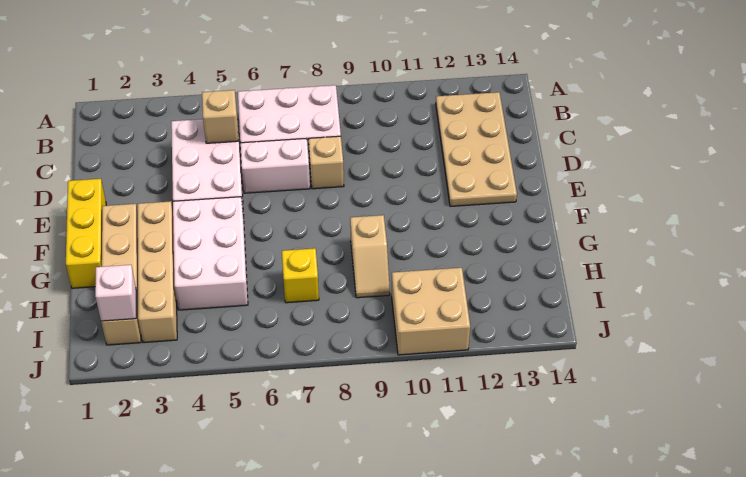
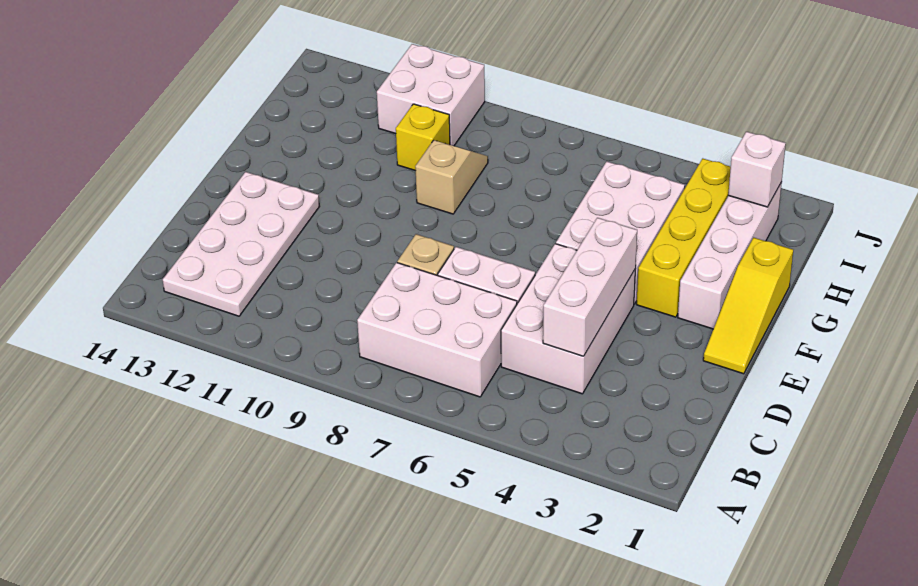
tan plate B12:E13 level 1 -> white plate B12:E13 level 1
none -> white brick C4:E4 level 2
tan brick C5 level 2 -> none
yellow brick E1:G1 level 1 -> yellow slope E1:G1 level 1 top G
tan brick F2:I2 level 1 -> white brick F2:I2 level 1
tan brick F3:I3 level 1 -> yellow brick F3:I3 level 1
yellow brick H7 level 1 -> yellow brick H10 level 1
tan brick I10:J11 level 1 -> white brick I10:J11 level 1

